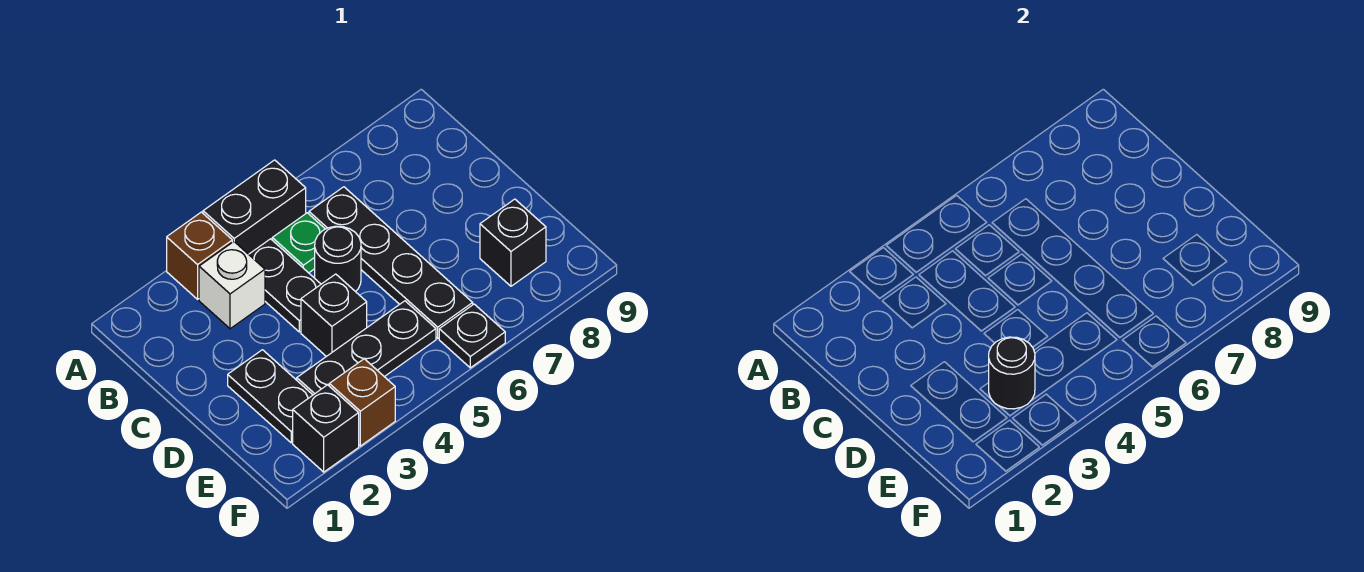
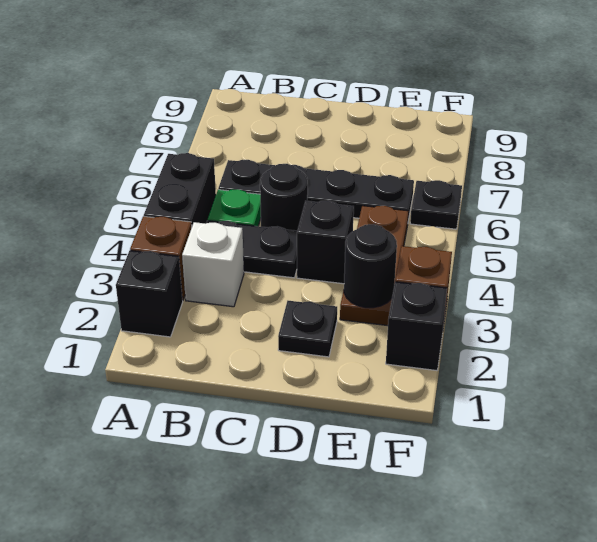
black plate D2:E2 level 1 -> black plate D2 level 1
black plate E3:E5 level 1 -> brown plate E3:E5 level 1
black brick E8 level 1 -> black brick A2 level 1

